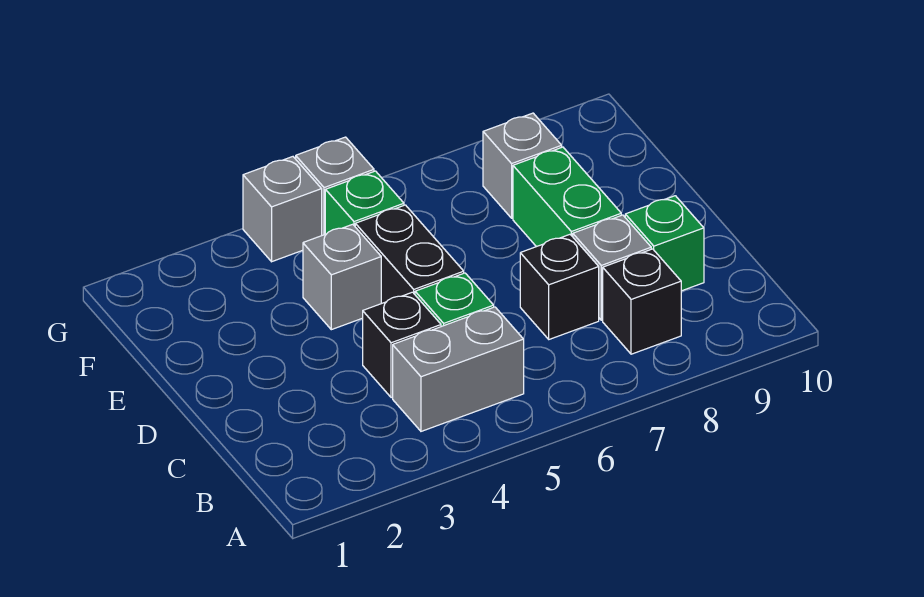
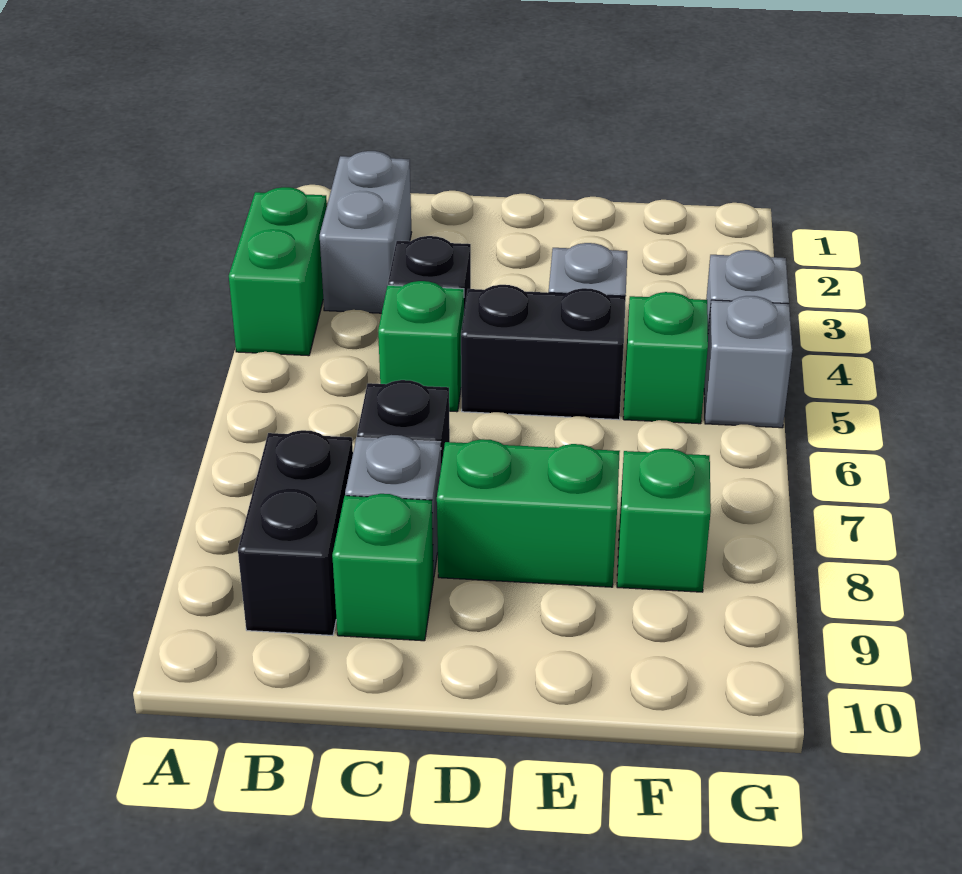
none -> green brick A3:A4 level 1
grey brick B4:B5 level 1 -> grey brick B2:B3 level 1
black brick B8 level 1 -> black brick B8:B9 level 1
grey brick F8 level 1 -> green brick F8 level 1

